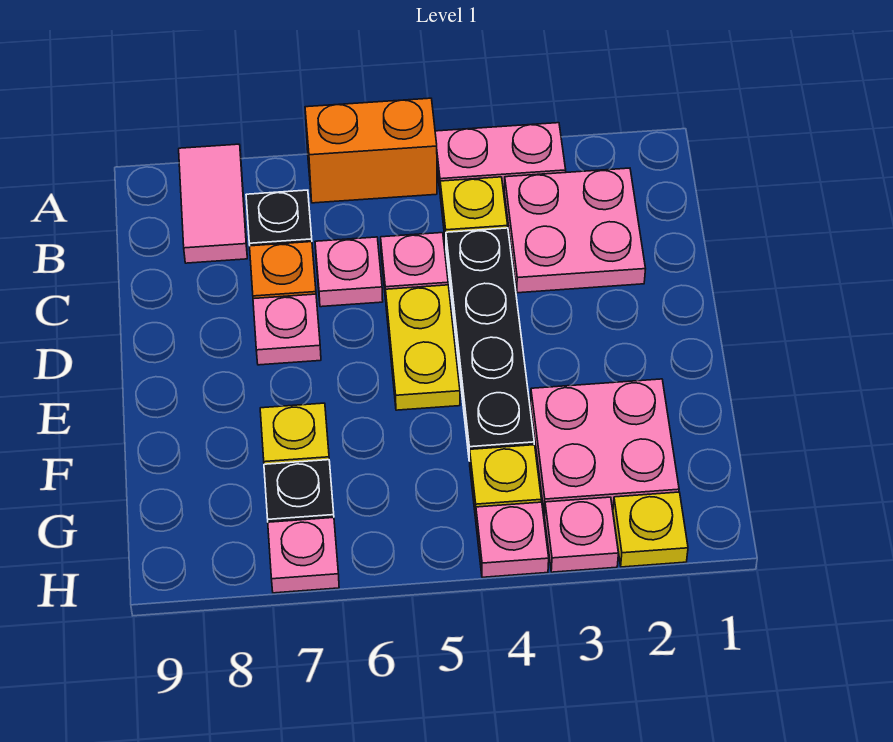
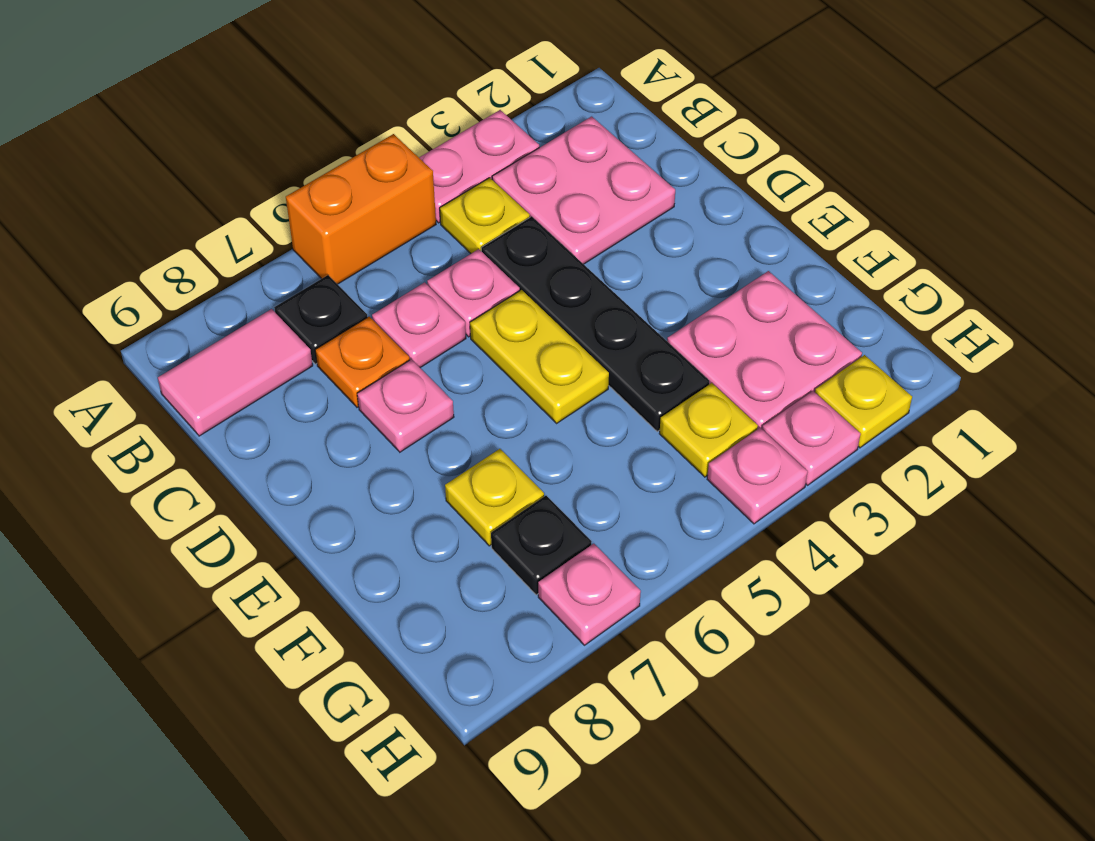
pink tile A8:B8 level 1 -> pink tile B8:B9 level 1

